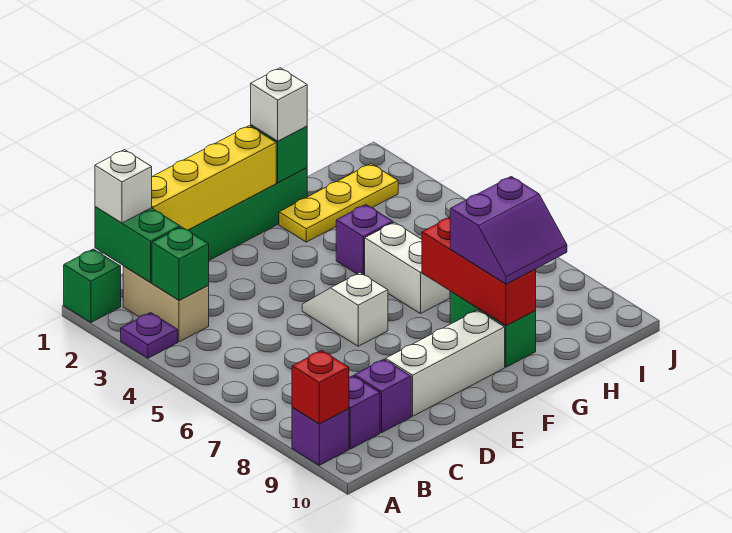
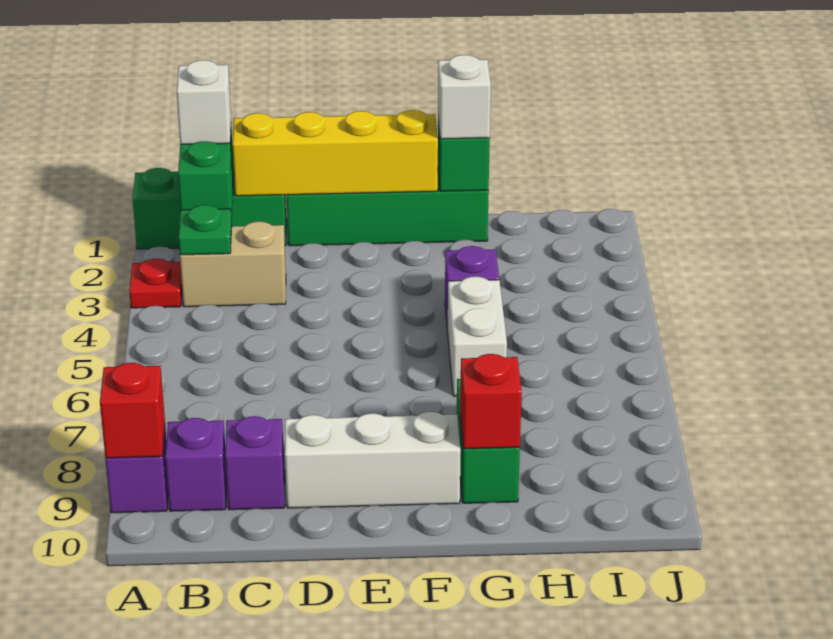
green brick A1 level 1 -> green brick A1:C1 level 1
purple plate A3 level 1 -> red plate A3 level 1
tan brick B2:B3 level 1 -> tan brick B3:C3 level 1
green brick B3 level 2 -> green plate B3 level 2
white slope E5:E6 level 1 top 6 -> none
yellow plate G2:I2 level 1 -> none
red brick G7:G9 level 2 -> red brick G9 level 2
purple slope G8:H9 level 3 top 8 -> none

